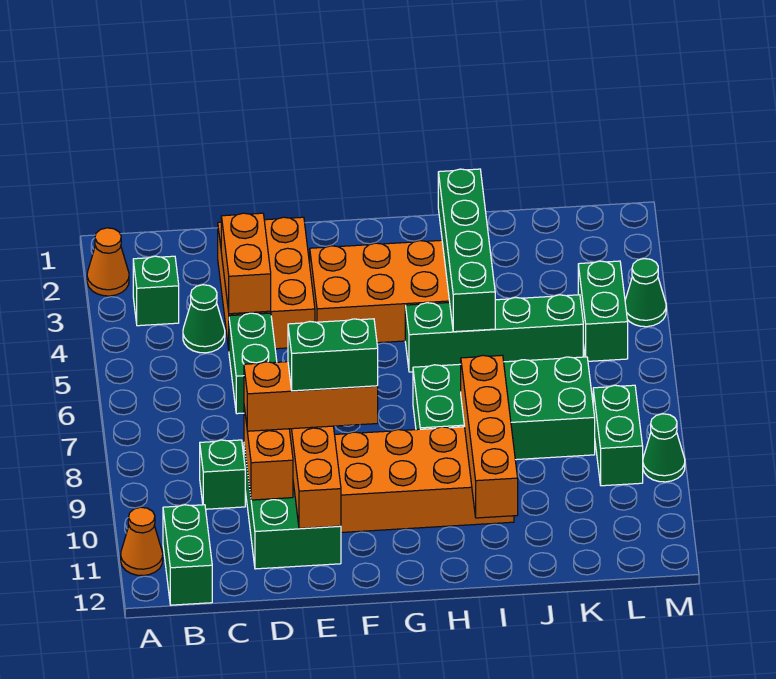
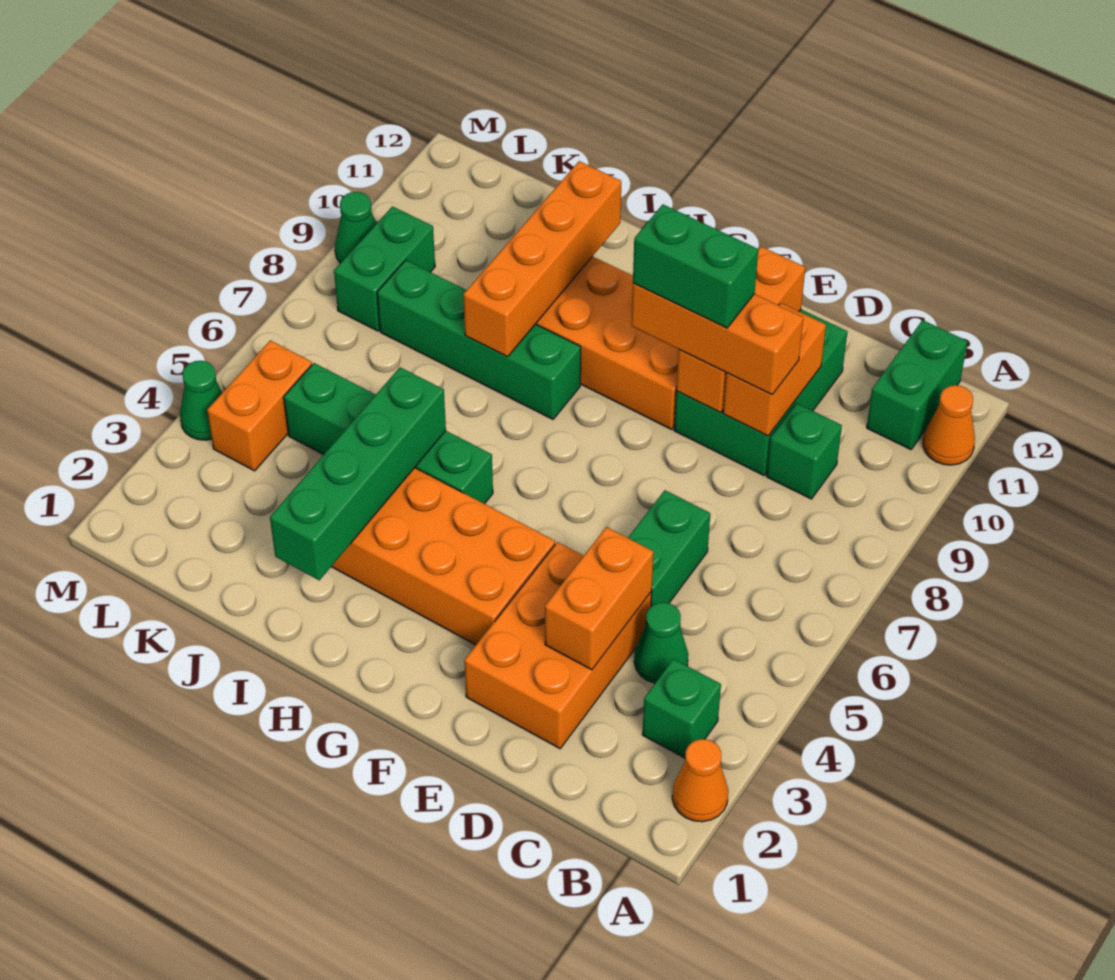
green brick H7:K8 level 1 -> green brick H8:K8 level 1
green brick L4:L5 level 1 -> orange brick L4:L5 level 1

